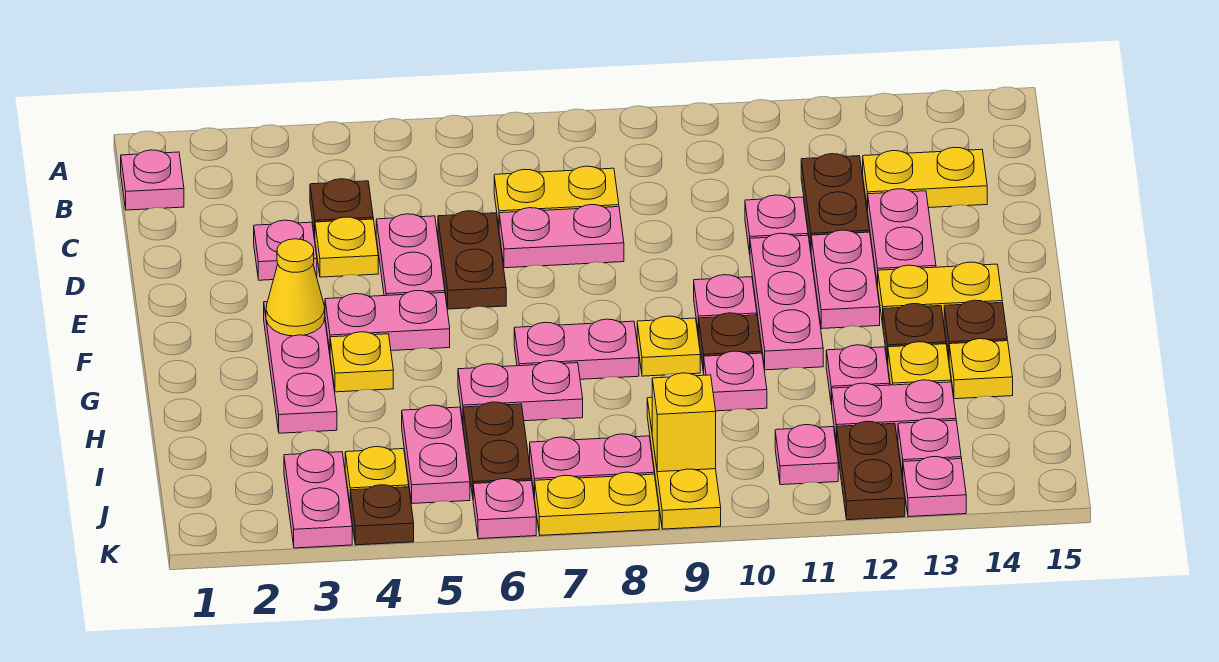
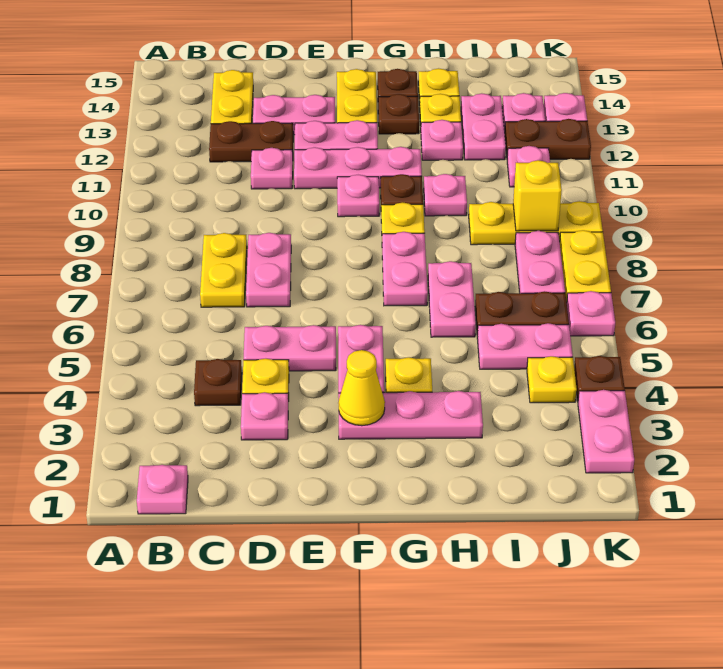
brown plate D6:E6 level 1 -> none
pink plate J3:K3 level 1 -> pink plate K2:K3 level 1

